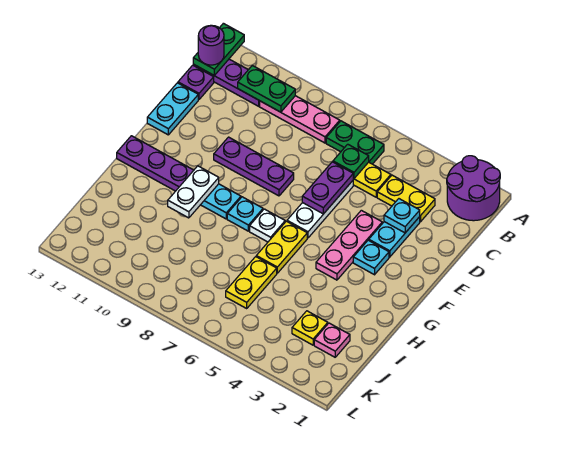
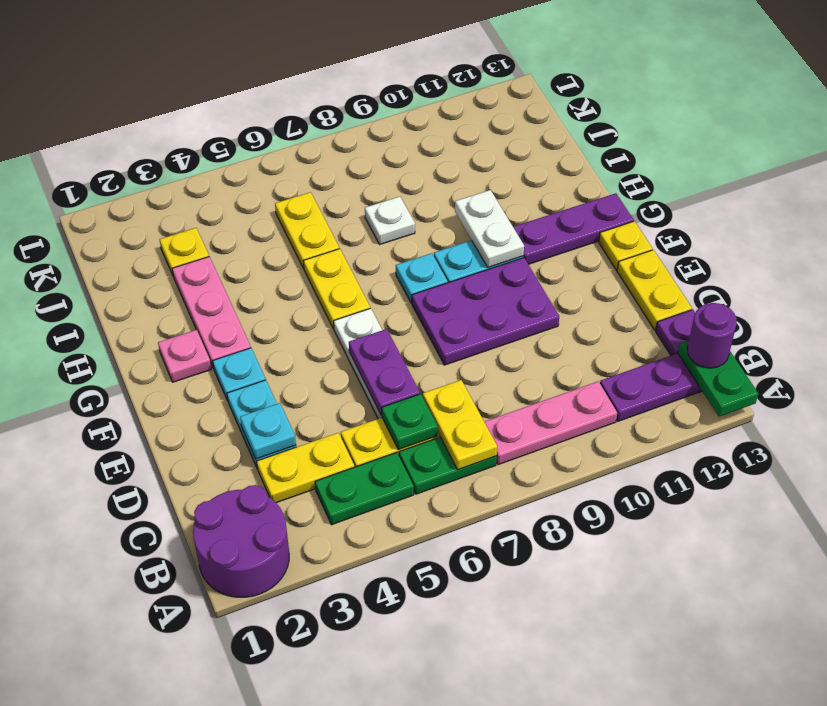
none -> yellow plate B7:C7 level 2
green plate B10:B11 level 2 -> green plate B4:B5 level 1
cyan plate D13:E13 level 1 -> yellow plate D13:E13 level 1
pink plate E4:G4 level 1 -> pink plate G3:I3 level 1
purple plate E8:E10 level 1 -> purple plate E8:F10 level 1
none -> yellow plate F13 level 1
white plate G7 level 1 -> white plate I8 level 1
pink plate J2 level 1 -> pink plate G2 level 1

